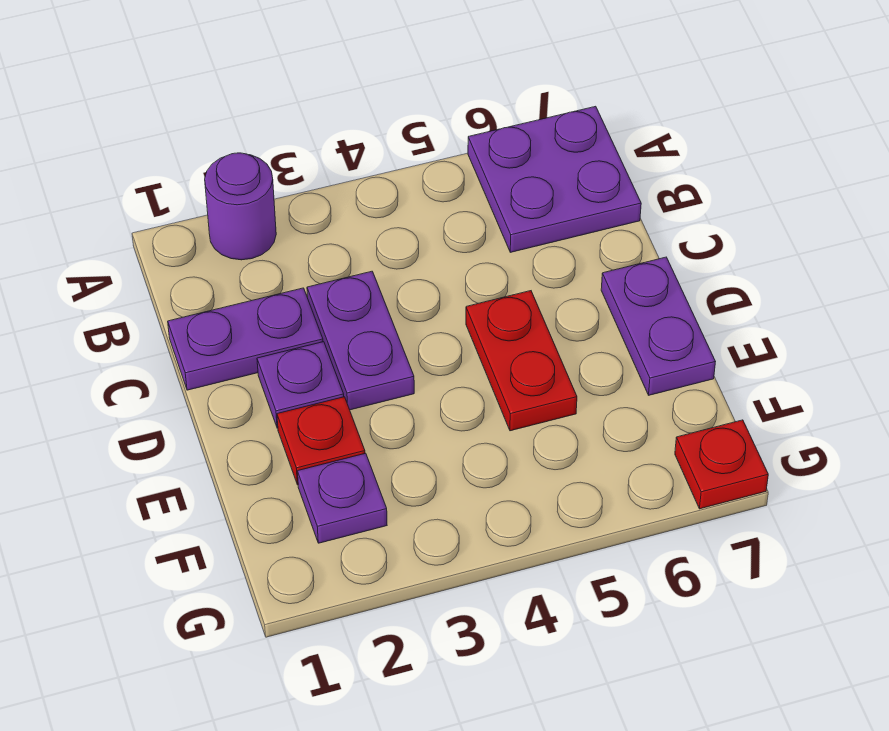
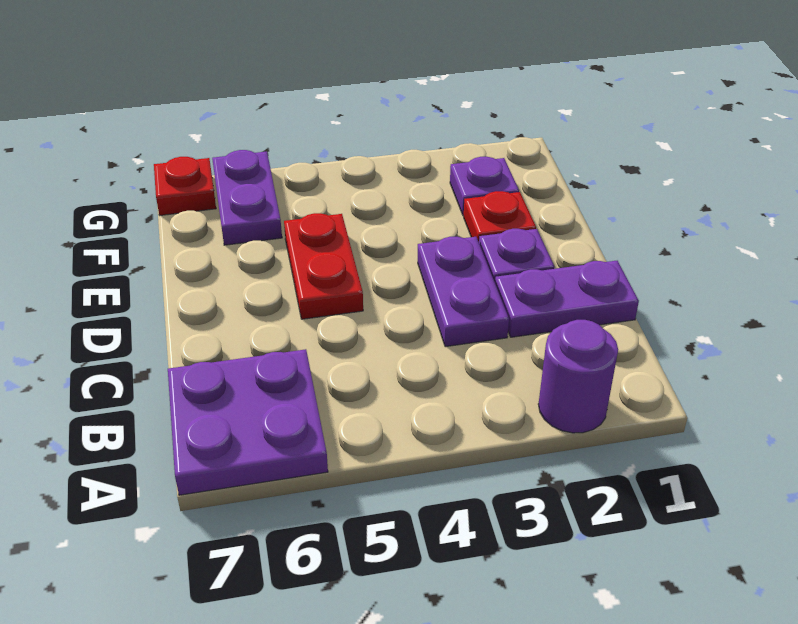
purple plate D7:E7 level 1 -> purple plate F6:G6 level 1

